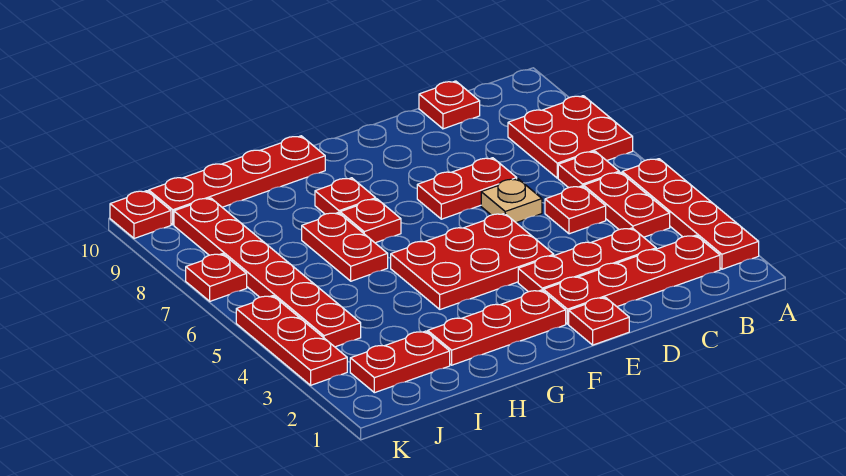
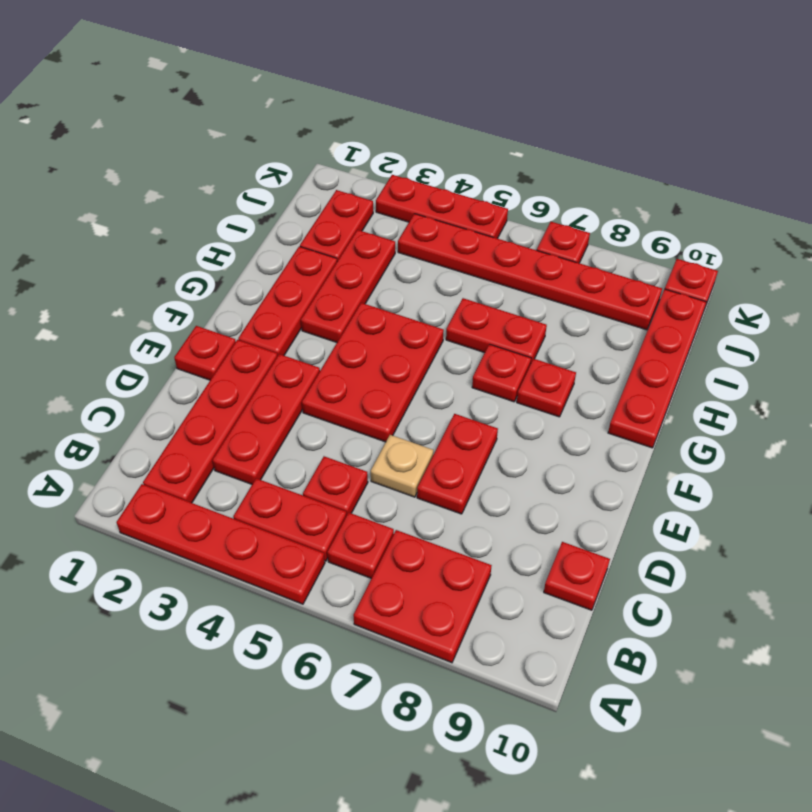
none -> red plate G3:I3 level 1

